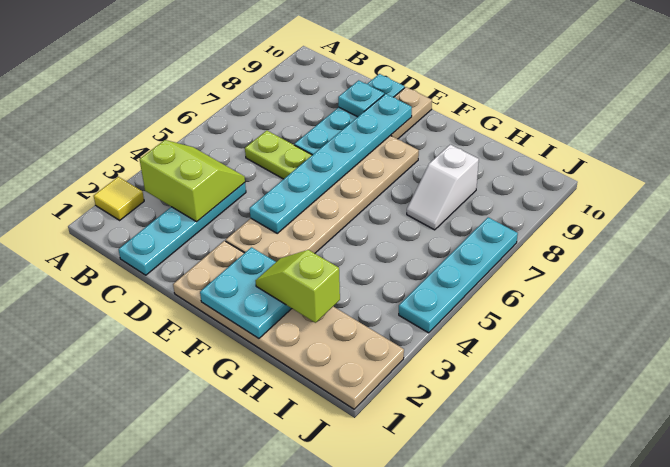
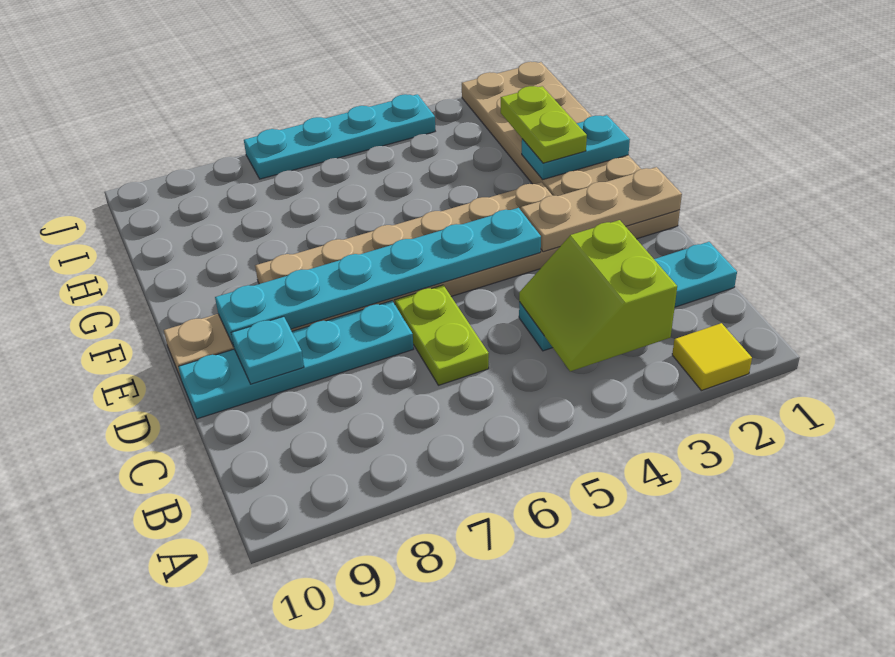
none -> tan plate E1:E3 level 2
cyan plate F1:G2 level 2 -> cyan plate G1:G2 level 2
lime slope G2:H2 level 3 top H -> lime plate G2:H2 level 3
white slope H7:H8 level 1 top 8 -> none

